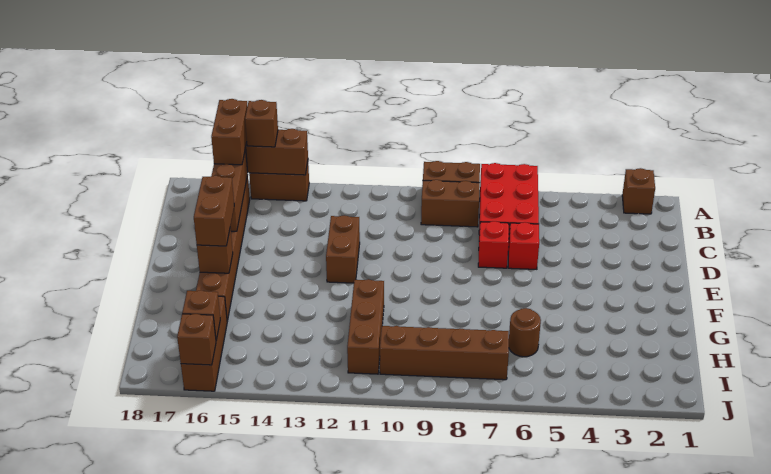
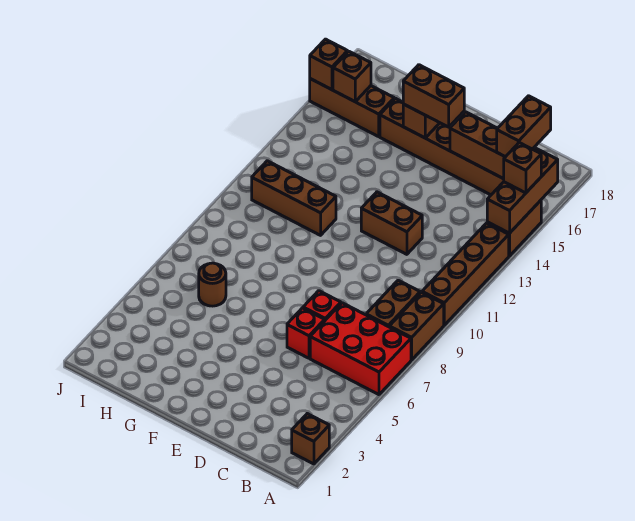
brown brick A16:B16 level 3 -> brown brick B16:B17 level 3
brown brick I7:I10 level 1 -> brown brick A10:A13 level 1

